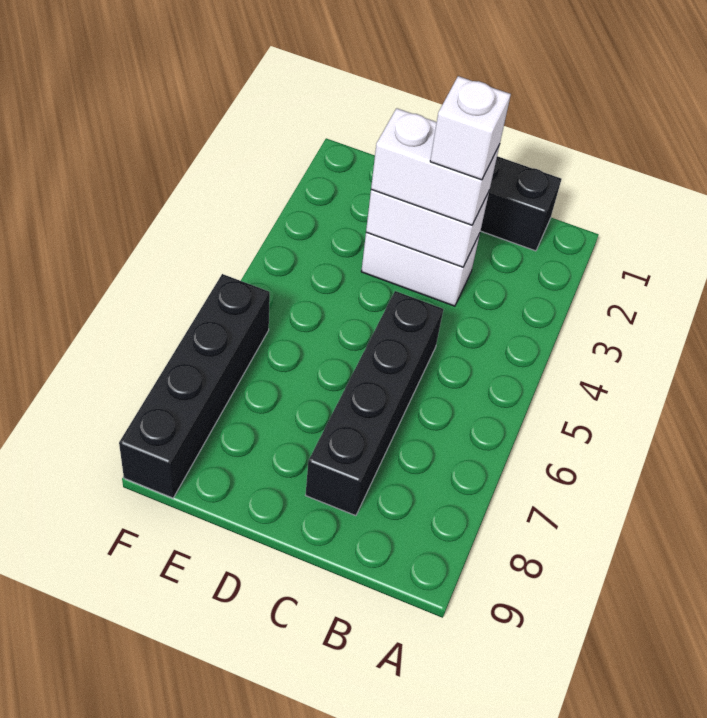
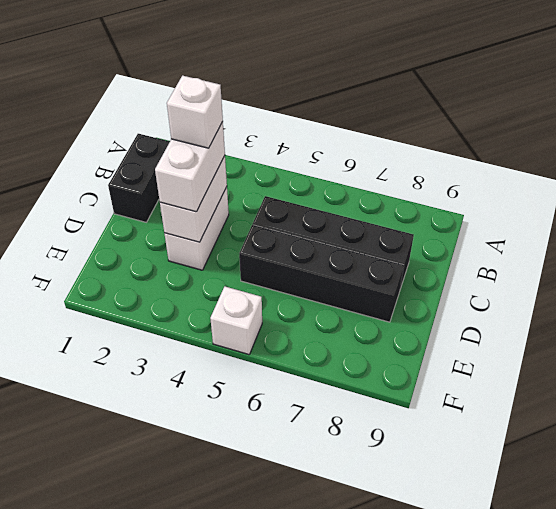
none -> white brick F5 level 1
black brick F6:F9 level 1 -> black brick D5:D8 level 1

